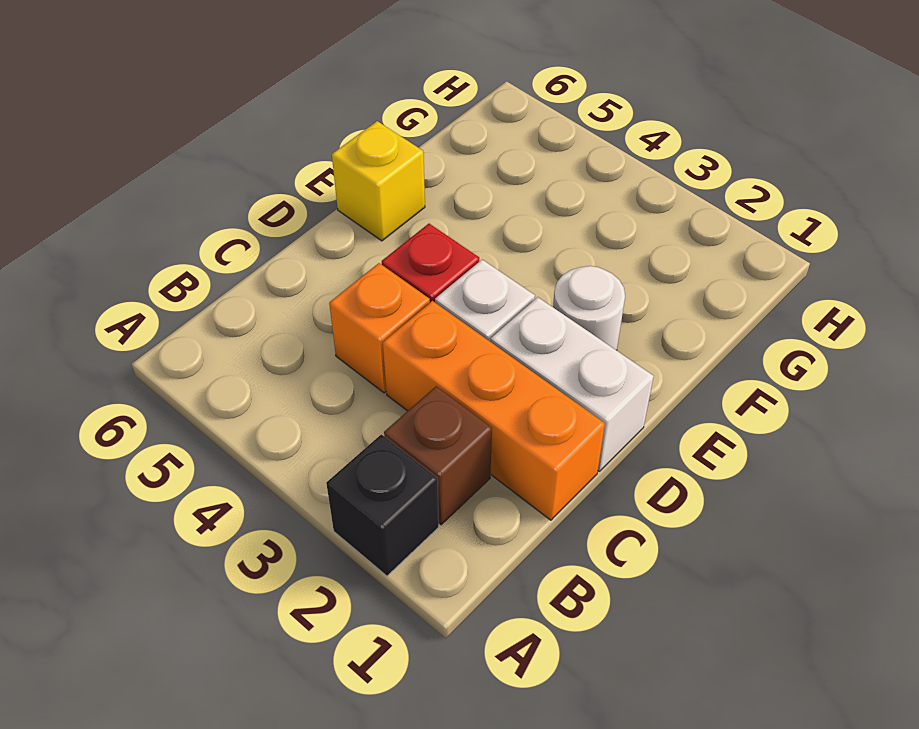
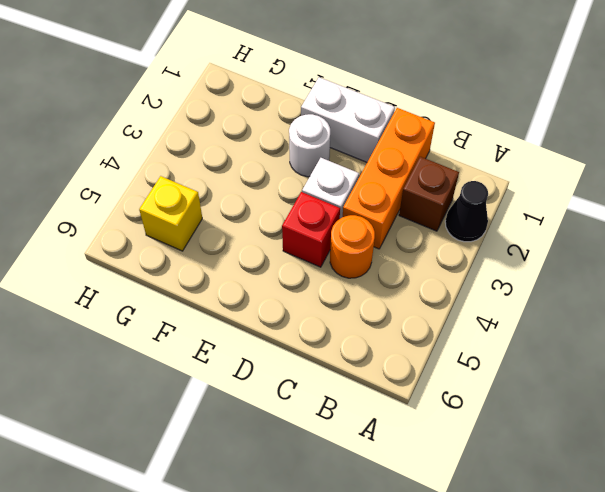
black brick A2 level 1 -> black cone A2 level 1
orange brick C4 level 1 -> orange round brick C4 level 1
white brick D1:D2 level 1 -> white brick D1:E1 level 1
yellow brick E6 level 1 -> yellow brick G5 level 1

